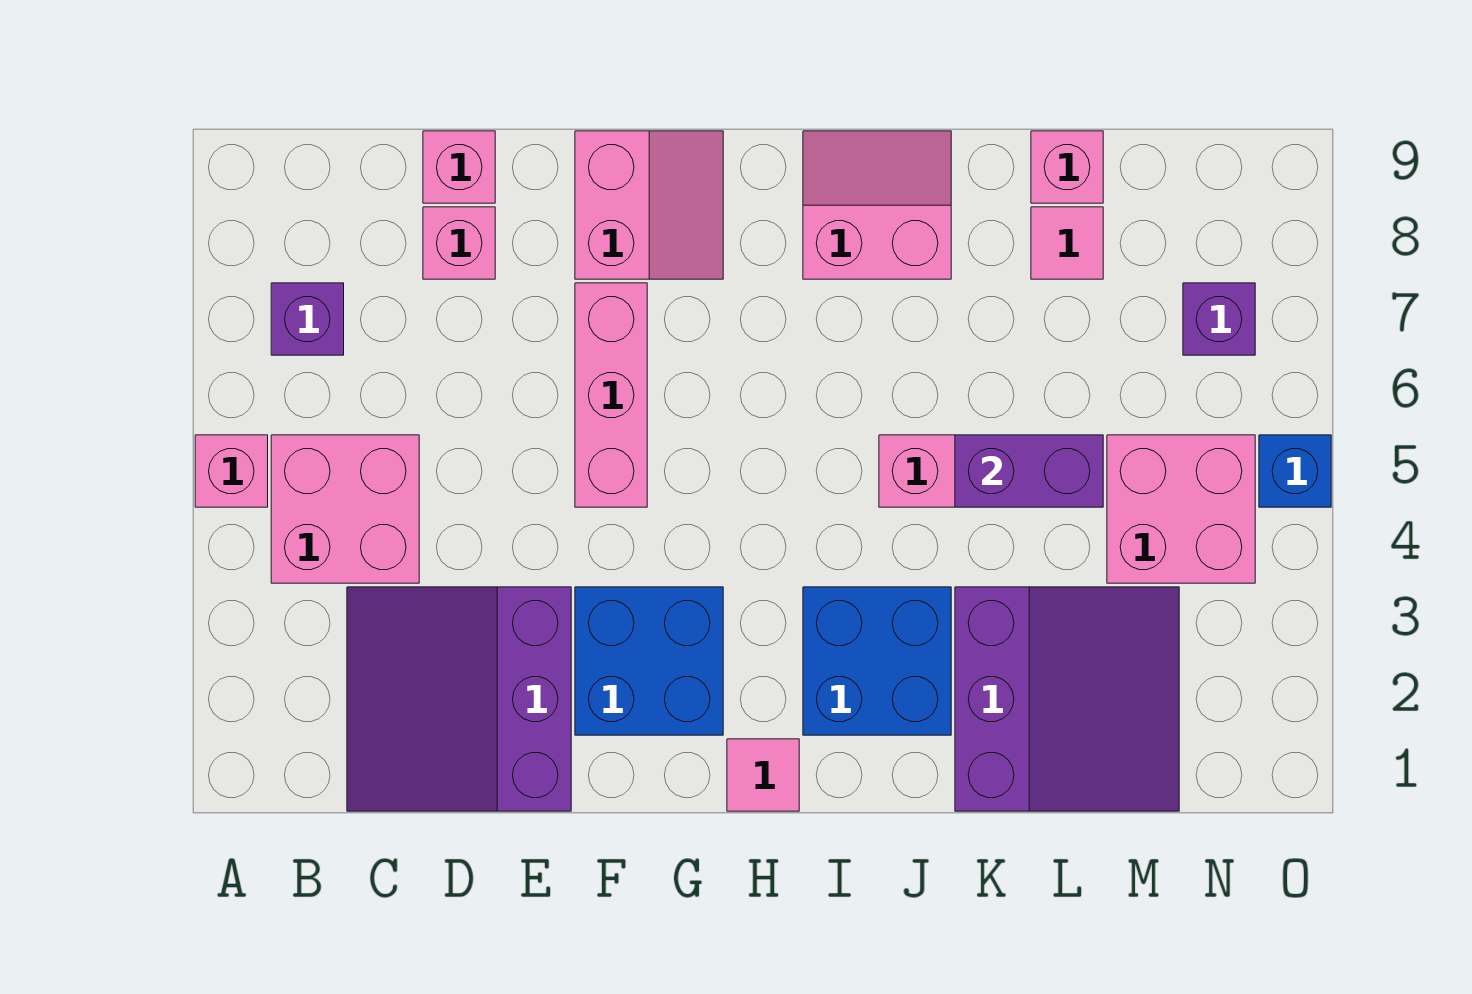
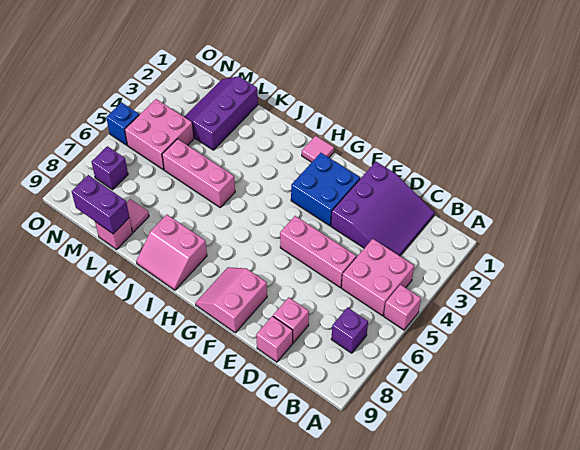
pink brick F5:F7 level 1 -> pink brick D5:F5 level 1
blue brick I2:J3 level 1 -> none
purple slope K1:M3 level 1 top K -> purple slope L1:M3 level 1 top L
purple brick K5:L5 level 2 -> purple brick L9:M9 level 2

